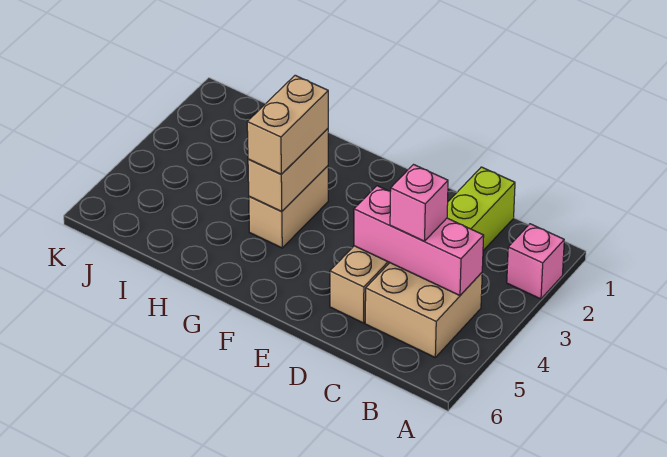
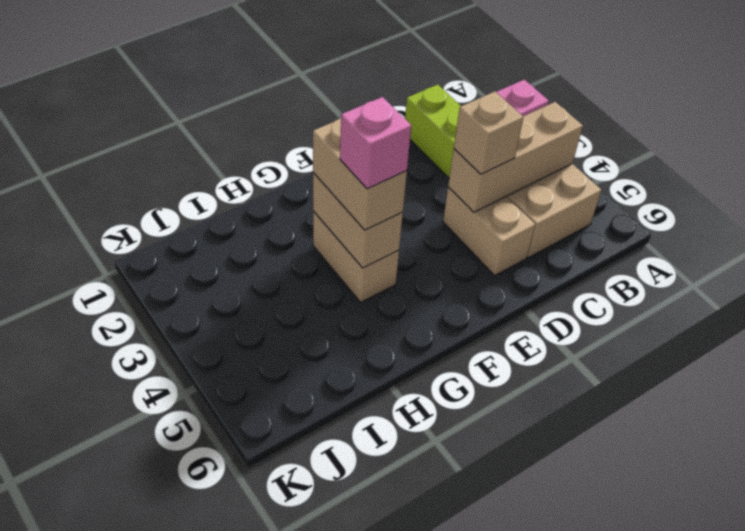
pink brick B4:D4 level 2 -> tan brick B4:D4 level 2
pink brick C4 level 3 -> pink brick G4 level 4
none -> tan brick D4 level 3

